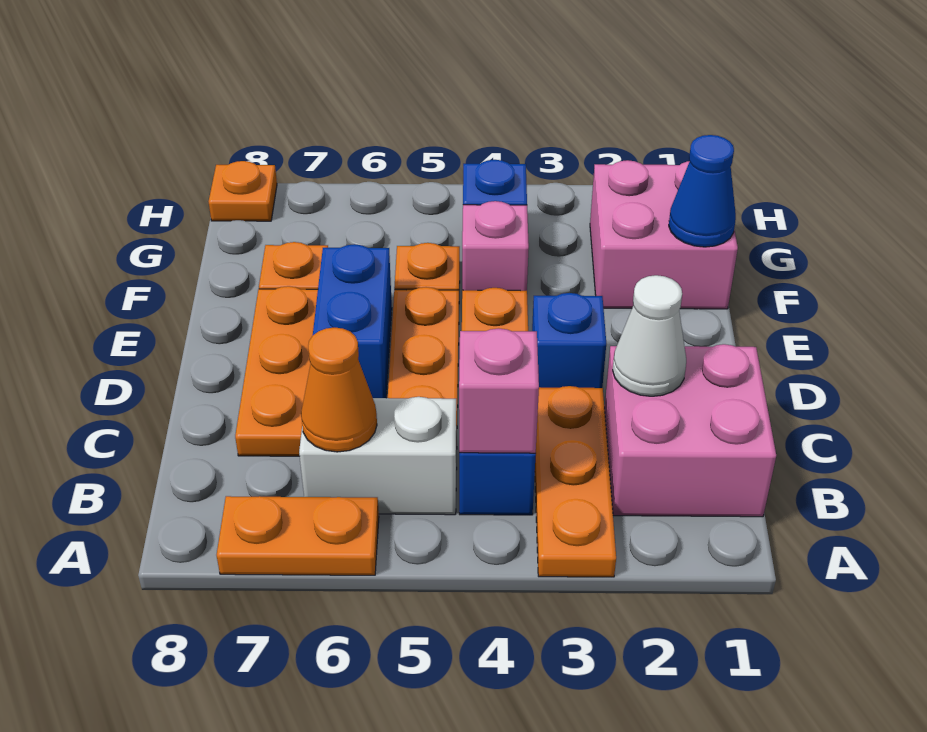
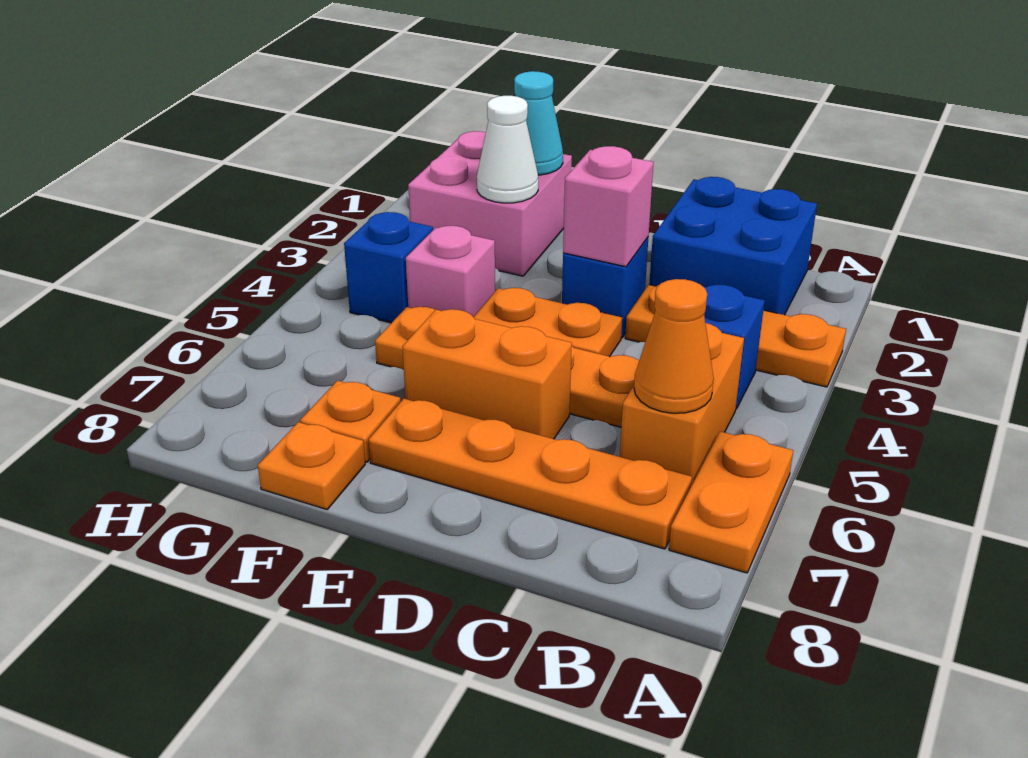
pink brick B1:C2 level 1 -> blue brick B1:C2 level 1
pink brick B4 level 2 -> pink brick D3 level 2
white brick B5:B6 level 1 -> orange brick B5:B6 level 1
white cone C2 level 2 -> white cone F2 level 2
orange plate C7:E7 level 1 -> orange plate B7:E7 level 1
blue brick D6:E6 level 1 -> orange brick D6:E6 level 1
blue cone F1 level 2 -> cyan cone F1 level 2
orange plate H8 level 1 -> orange plate F8 level 1

